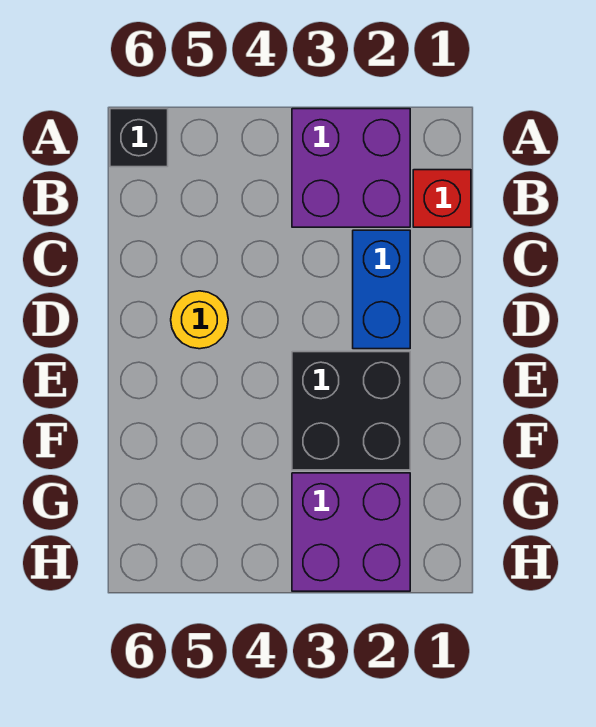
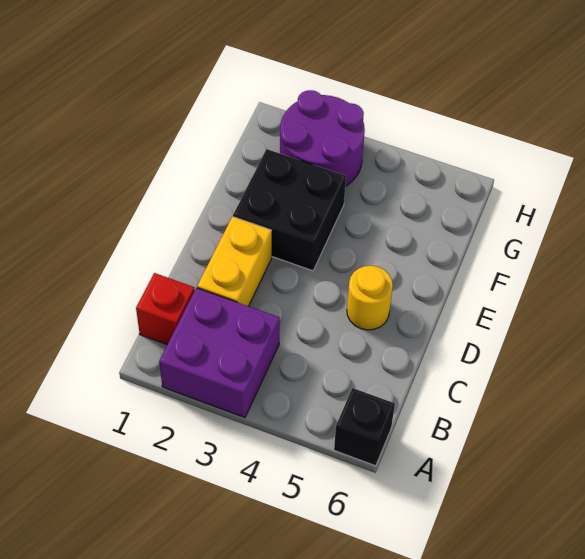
blue brick C2:D2 level 1 -> yellow brick C2:D2 level 1
purple brick G2:H3 level 1 -> purple round brick G2:H3 level 1

